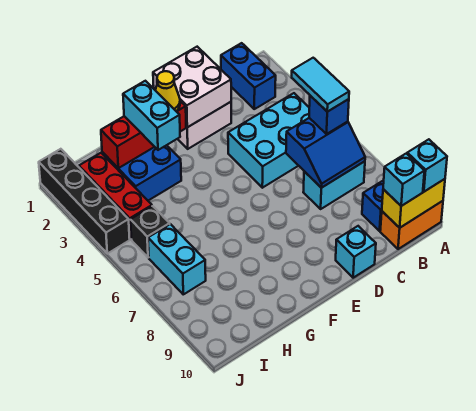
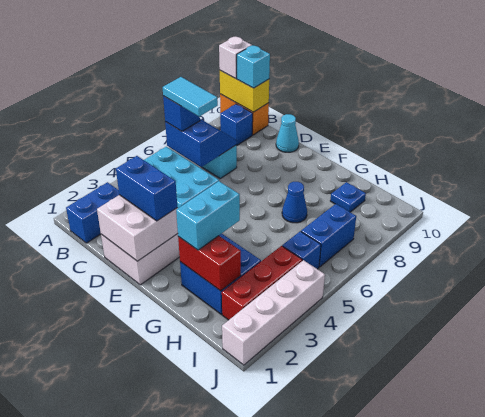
cyan brick A10 level 3 -> white brick A10 level 3
cyan tile B5:B6 level 4 -> cyan tile B6:C6 level 4
none -> blue brick D2:E2 level 3
cyan brick D10 level 1 -> cyan cone D10 level 1
red brick F2:H2 level 2 -> red brick G2:H2 level 2
yellow cone F2 level 3 -> none
none -> blue cone G7 level 1
none -> blue plate H9 level 1
black brick I5 level 1 -> blue brick I5 level 1
cyan brick I6:I7 level 1 -> blue brick I6:I7 level 1
black brick J1:J4 level 1 -> white brick J1:J4 level 1

